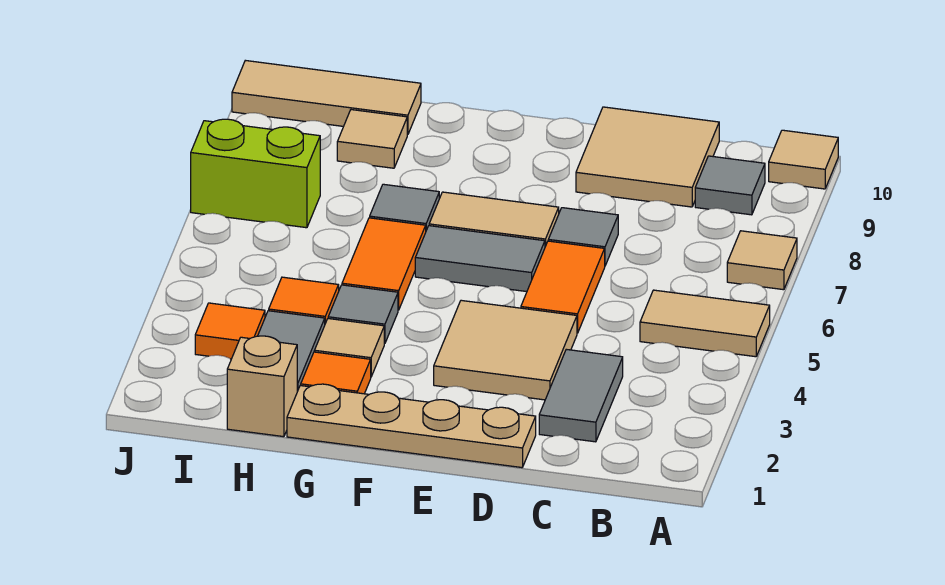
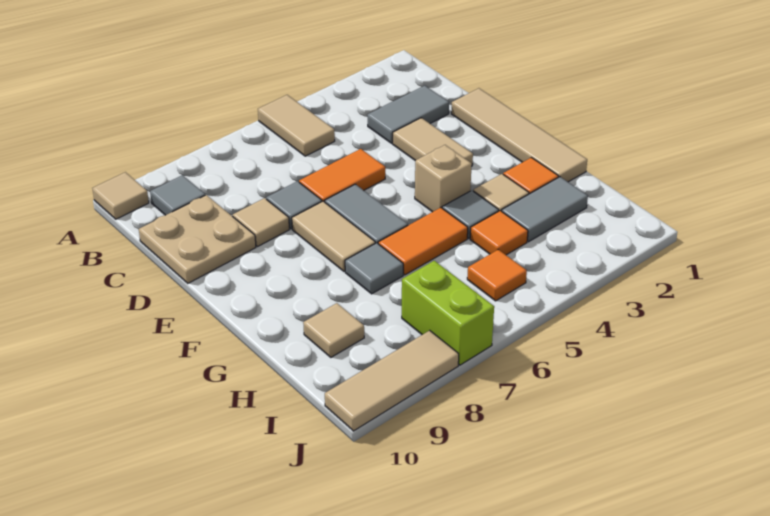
tan tile A7 level 1 -> tan tile D8 level 1
tan tile C9:D10 level 1 -> tan plate C9:D10 level 1
tan plate D1:G1 level 1 -> tan tile D1:G1 level 1
tan tile D3:E4 level 1 -> tan tile D3:E3 level 1
tan brick H1 level 1 -> tan brick F4 level 1
tan tile H10:J10 level 1 -> tan tile J8:J10 level 1
orange tile I3 level 1 -> orange tile I5 level 1

